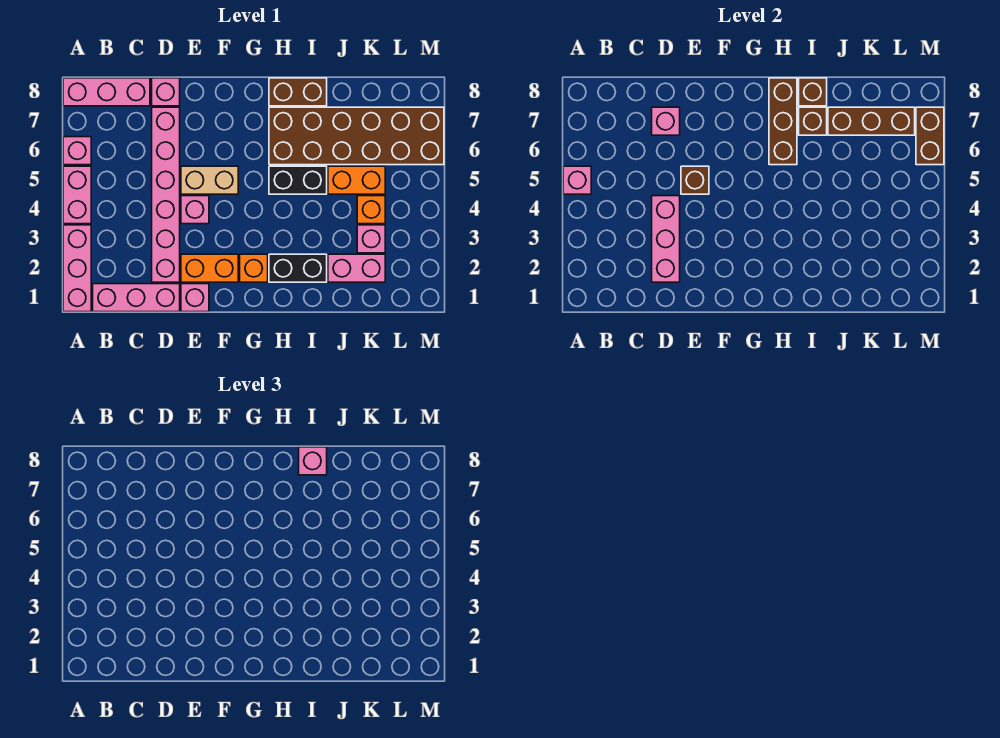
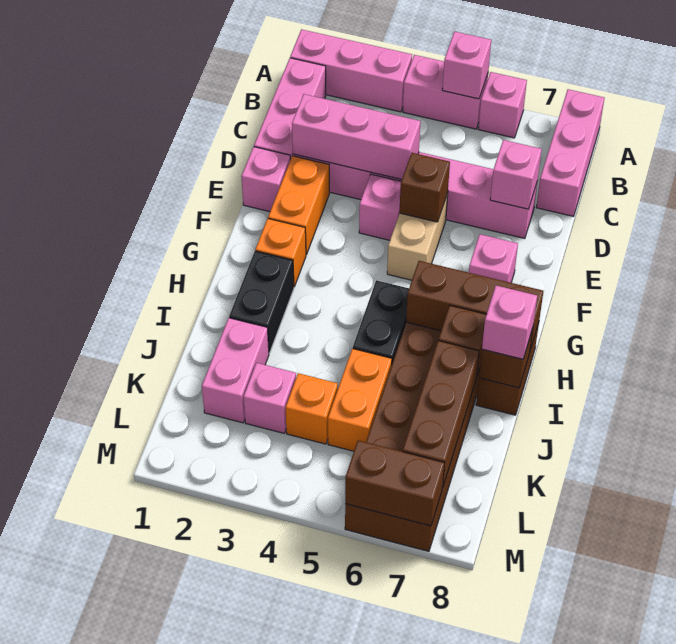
pink brick D8 level 1 -> pink brick F7 level 1

